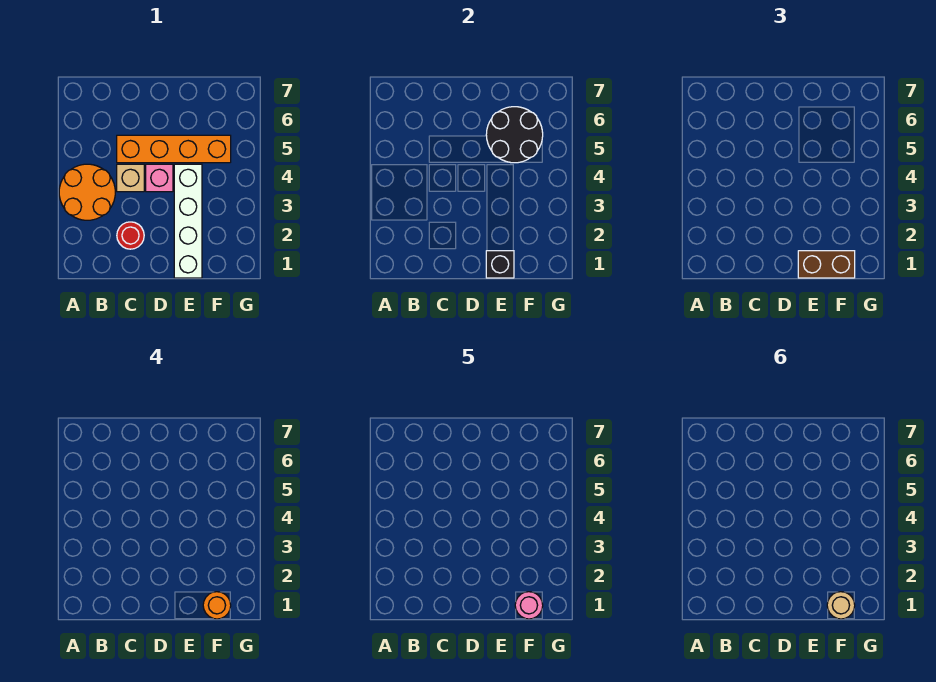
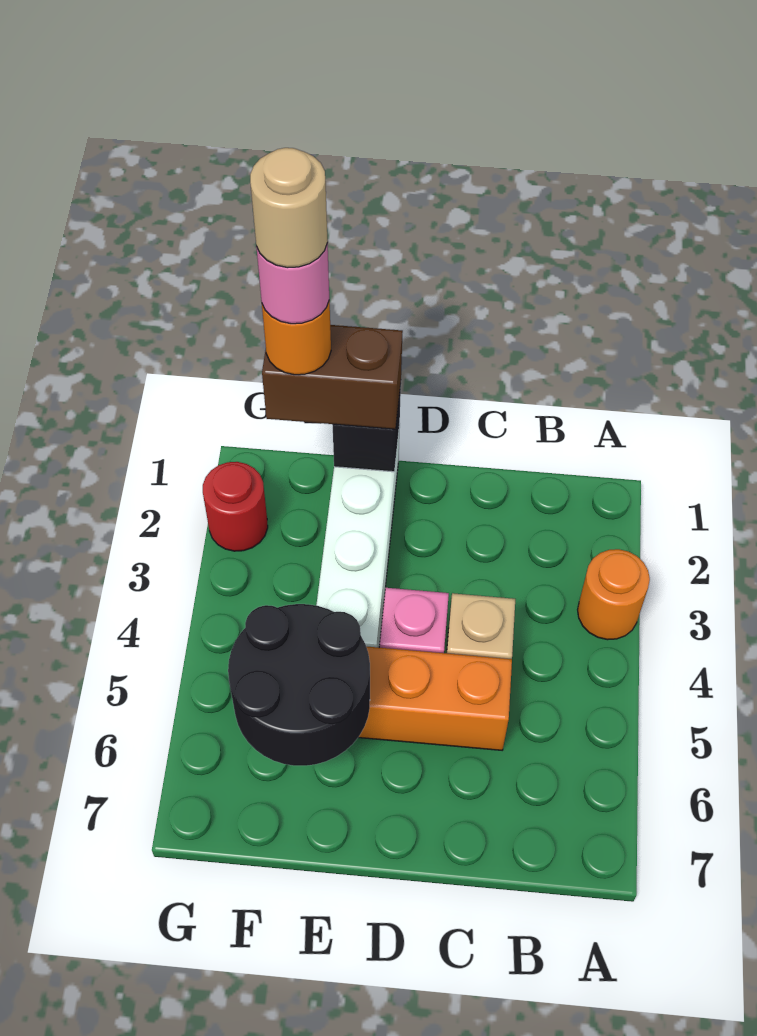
orange round brick A3:B4 level 1 -> orange round brick A3 level 1
red round brick C2 level 1 -> red round brick G2 level 1

